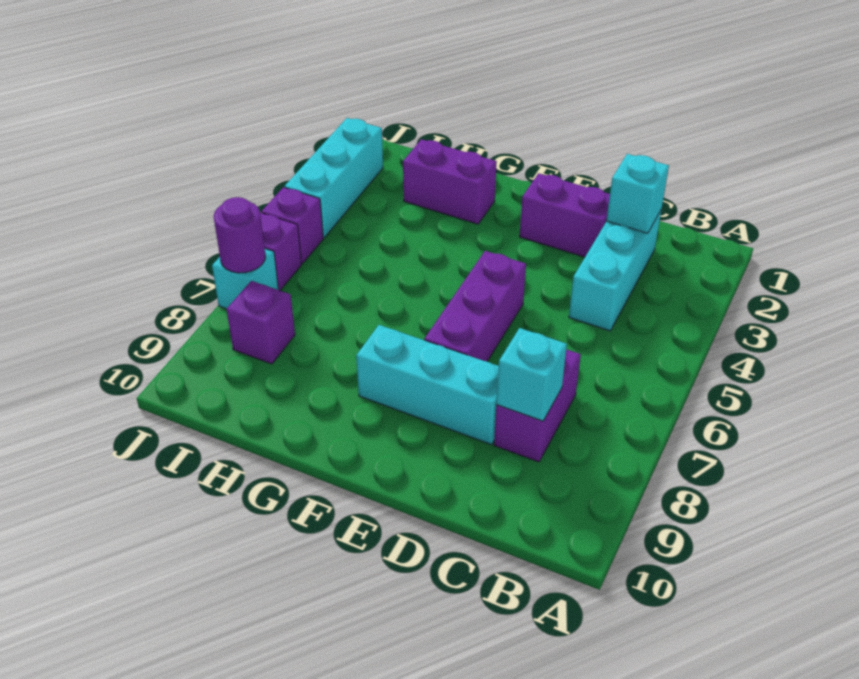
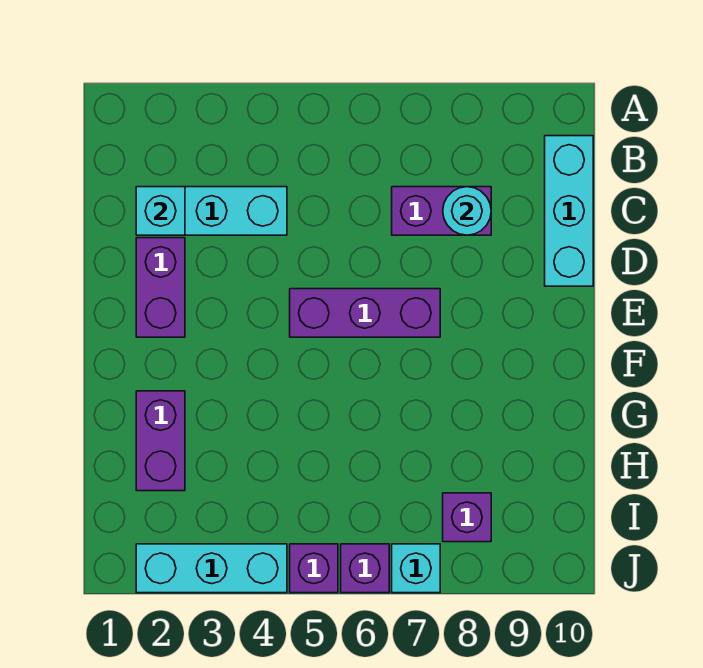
cyan brick C8 level 2 -> cyan round brick C8 level 2
cyan brick D8:F8 level 1 -> cyan brick B10:D10 level 1
purple round brick J7 level 2 -> none

